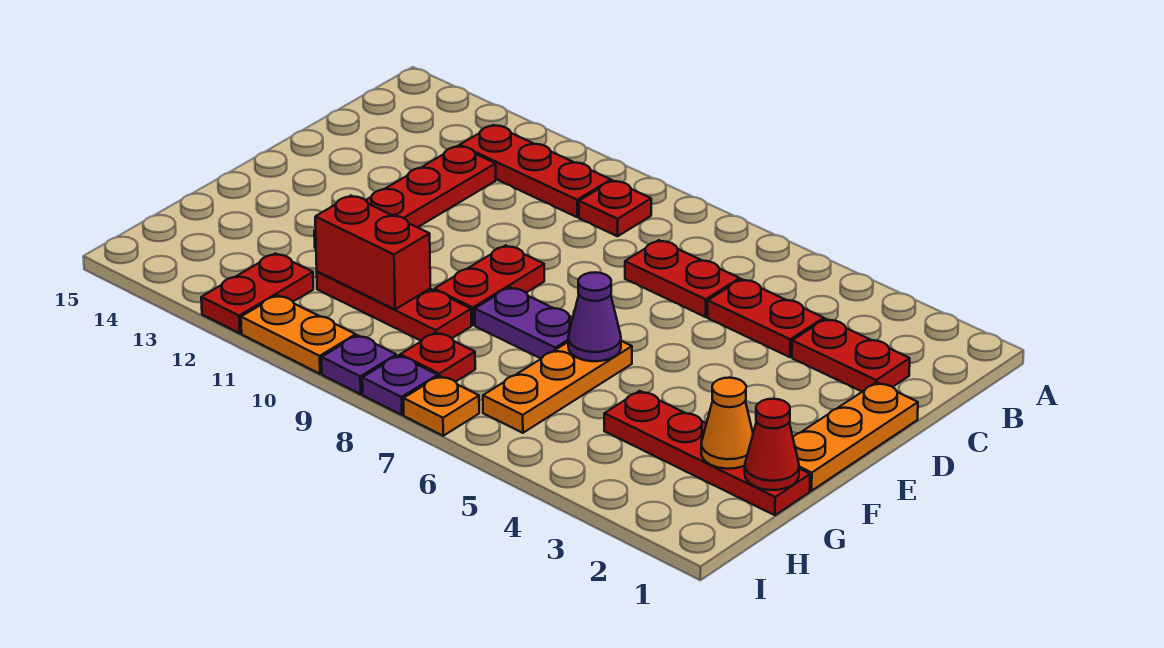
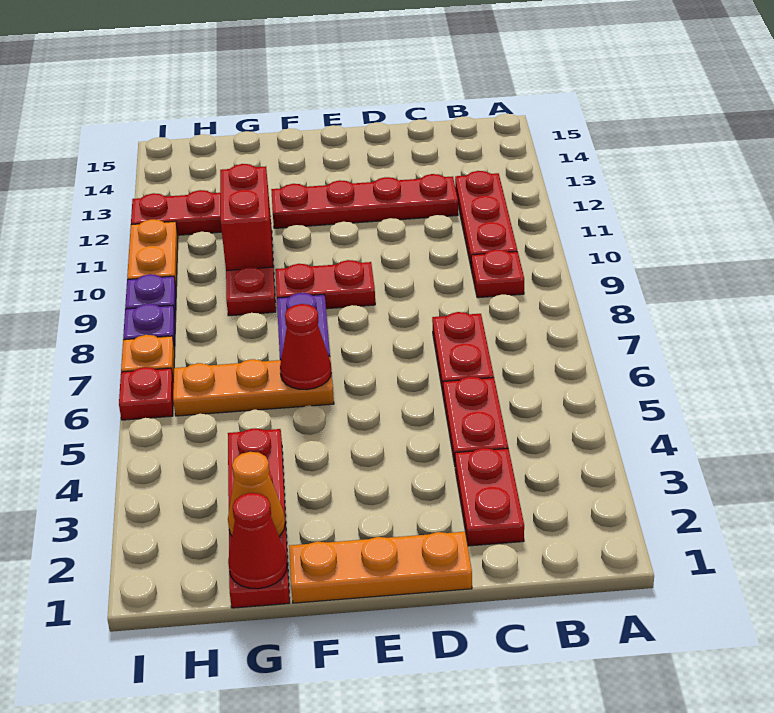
purple cone F6 level 2 -> red cone F6 level 2
red plate H8 level 1 -> red plate I6 level 1

